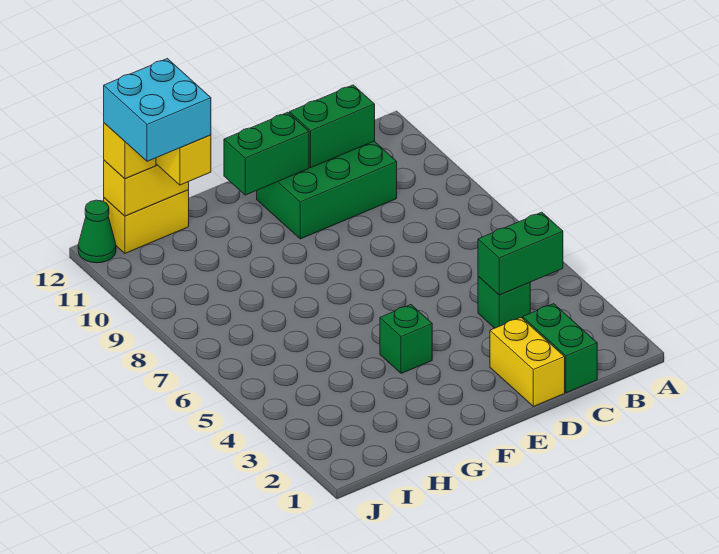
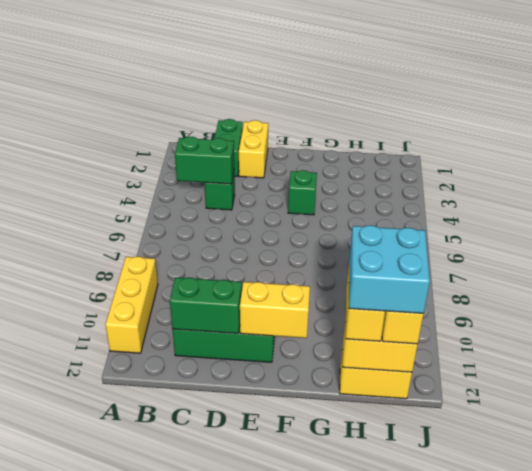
none -> yellow brick A9:A11 level 1
green brick E11:F11 level 2 -> yellow brick E11:F11 level 2
green cone J12 level 1 -> none

